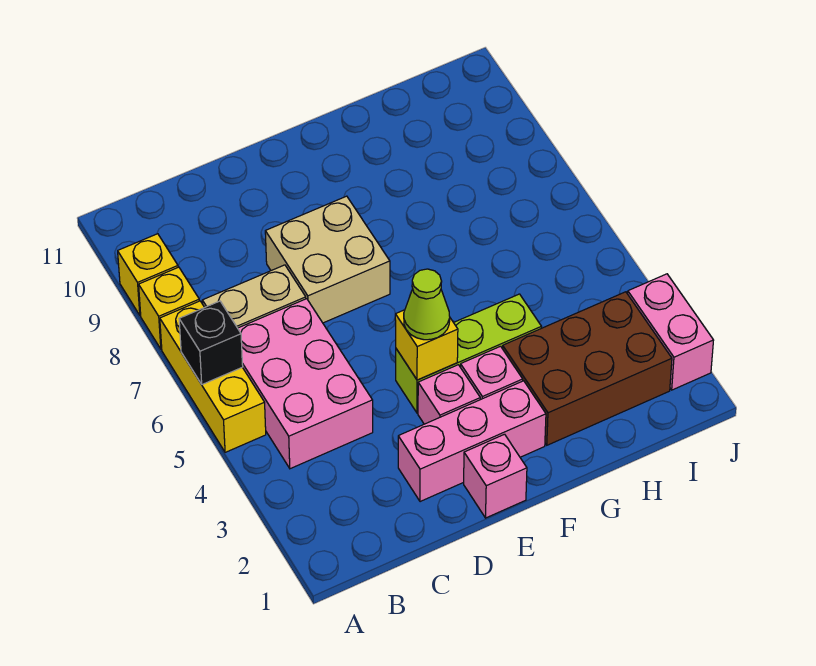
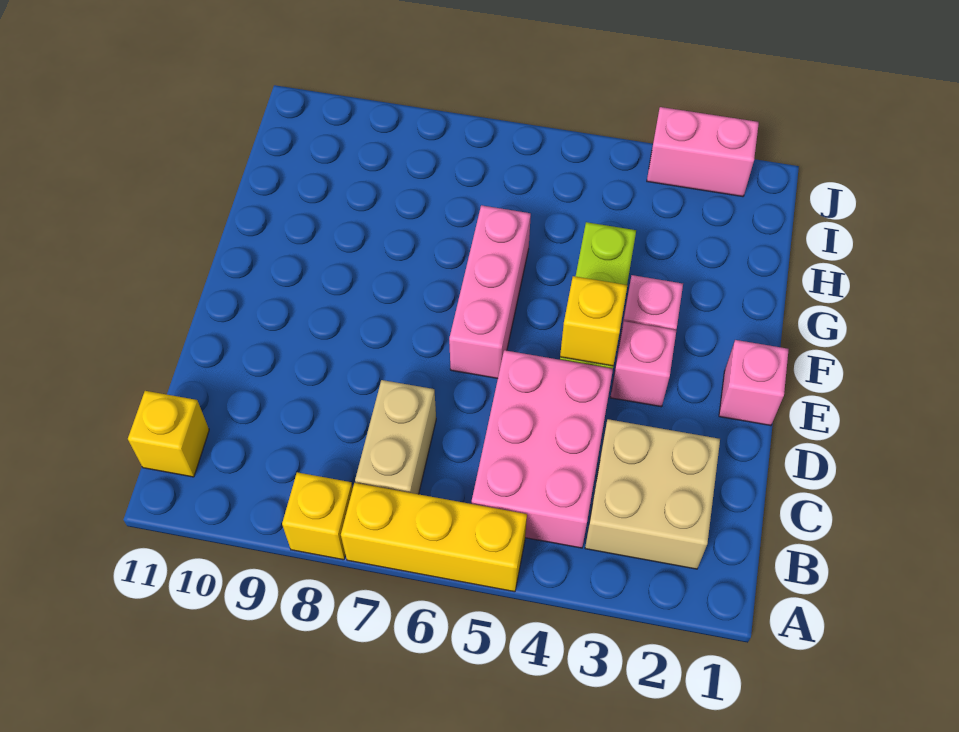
black brick A6 level 2 -> none
yellow brick A9 level 1 -> yellow brick B11 level 1
pink brick B4:C6 level 1 -> pink brick B4:D5 level 1
pink brick D2:F2 level 1 -> pink brick E6:G6 level 1
tan brick D7:E8 level 1 -> tan brick B2:C3 level 1
lime cone E4 level 3 -> none
brown brick G2:I3 level 1 -> none

